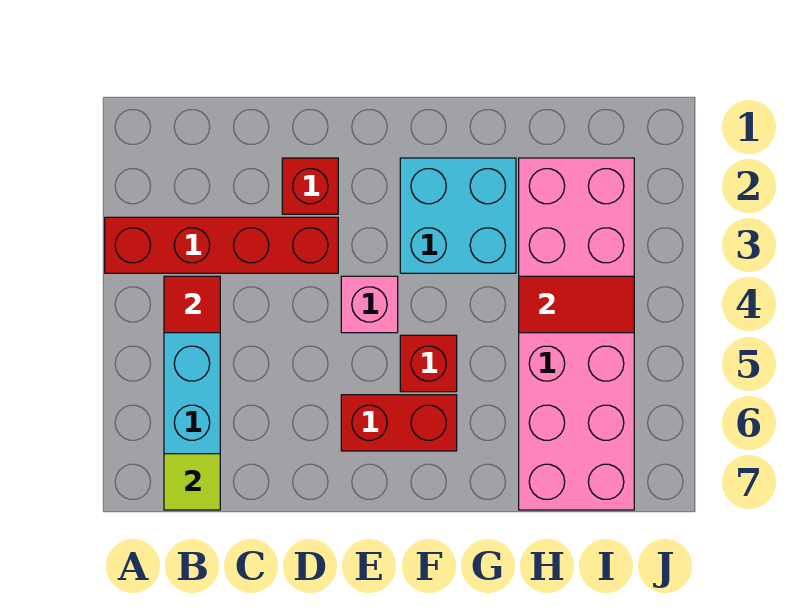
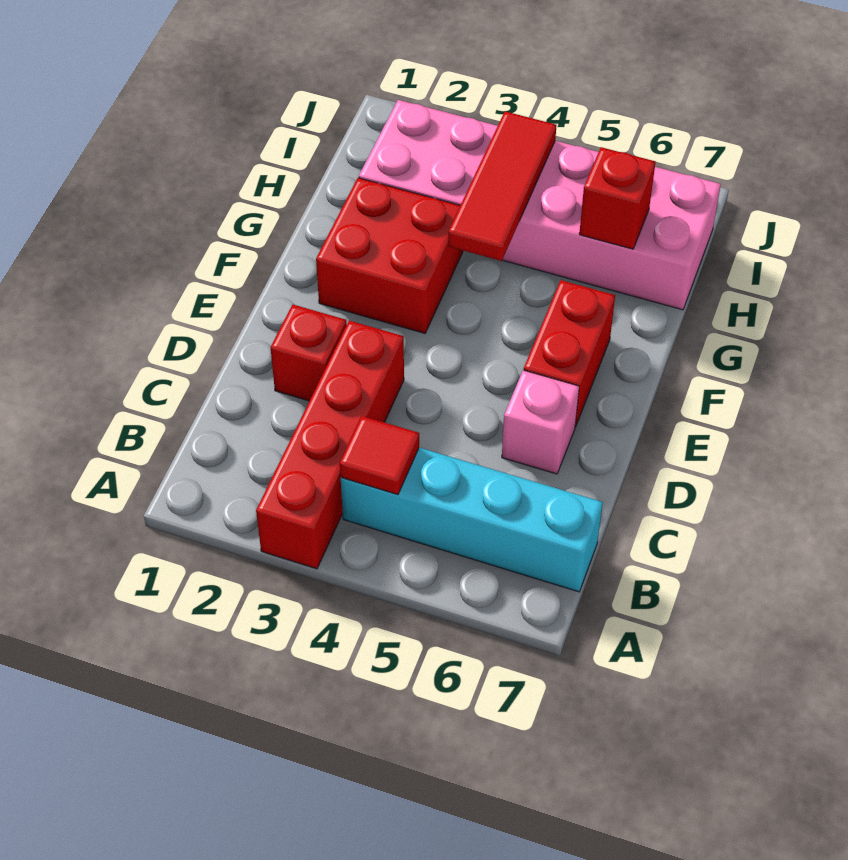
lime tile B7 level 2 -> none
pink brick E4 level 1 -> pink brick D6 level 1
cyan brick F2:G3 level 1 -> red brick F2:G3 level 1
red brick F5 level 1 -> red brick H6 level 2
red tile H4:I4 level 2 -> red tile G4:I4 level 2

